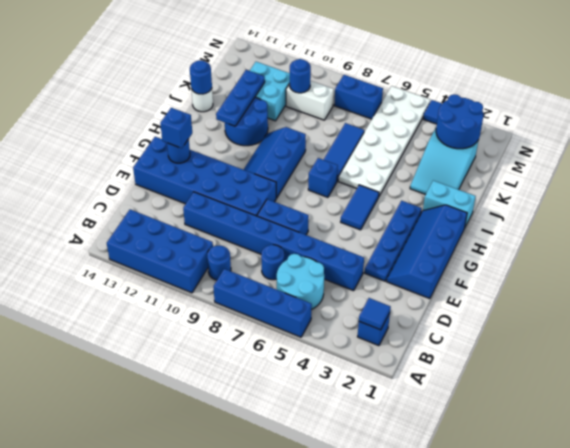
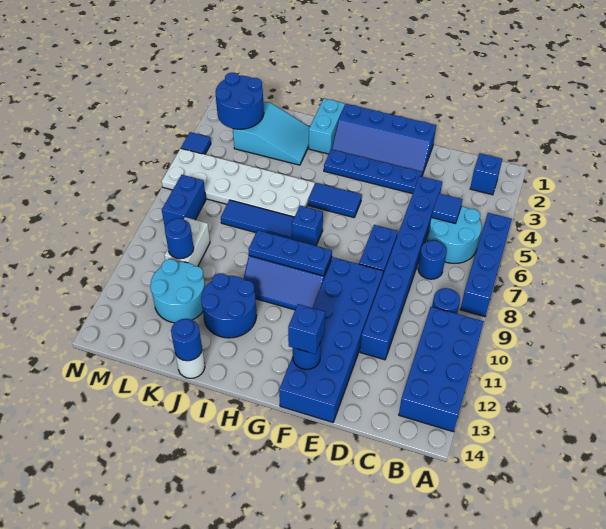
blue tile B2 level 2 -> blue tile C5 level 2
blue plate I12:K12 level 2 -> blue plate G9:I9 level 2
cyan brick K11:L12 level 1 -> cyan round brick K11:L12 level 1

